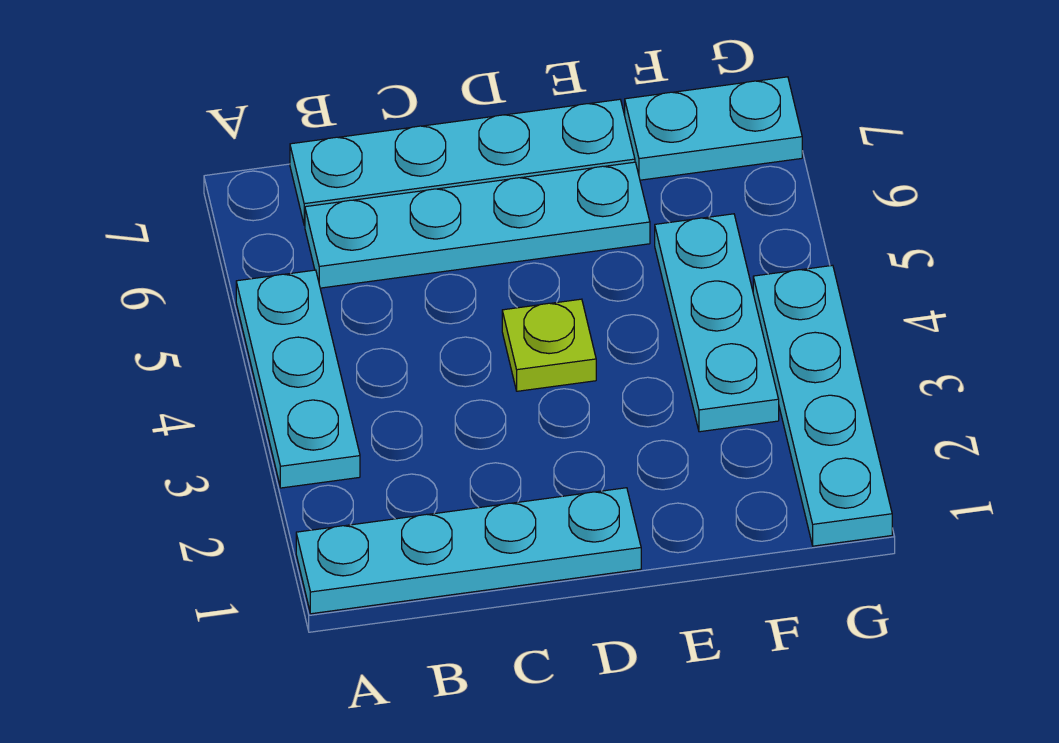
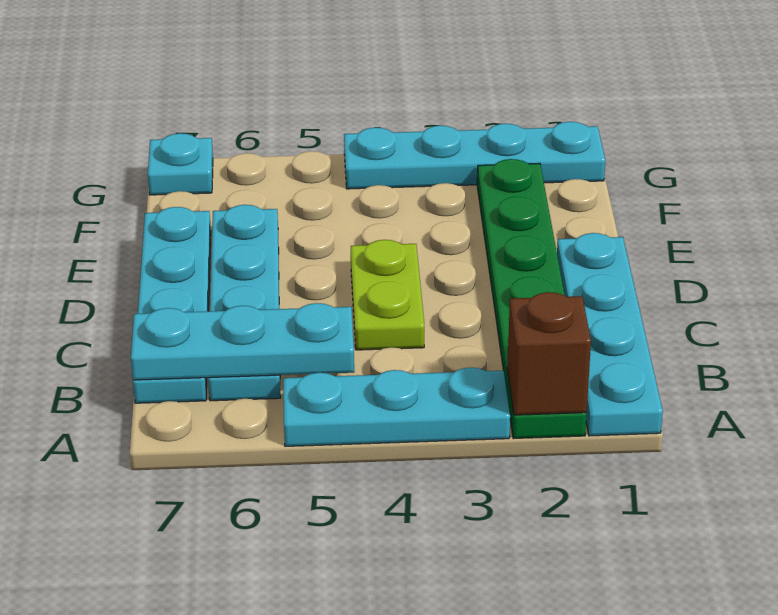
none -> green plate A2:F2 level 1
none -> brown brick A2 level 2
lime plate D4 level 1 -> lime plate C4:D4 level 1
cyan plate F3:F5 level 1 -> cyan plate B5:B7 level 2
cyan plate F7:G7 level 1 -> cyan plate G7 level 1

